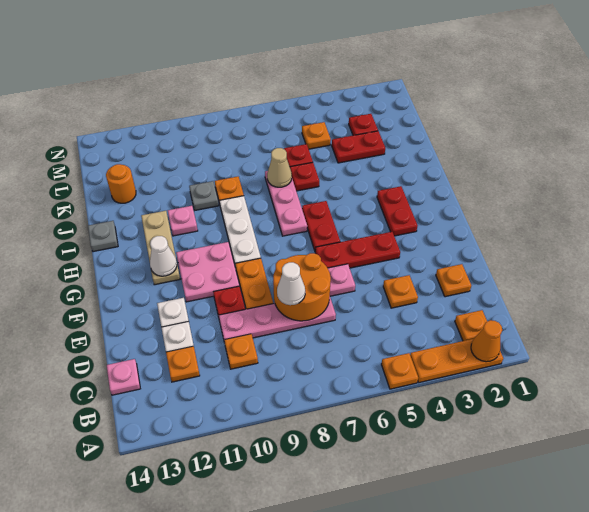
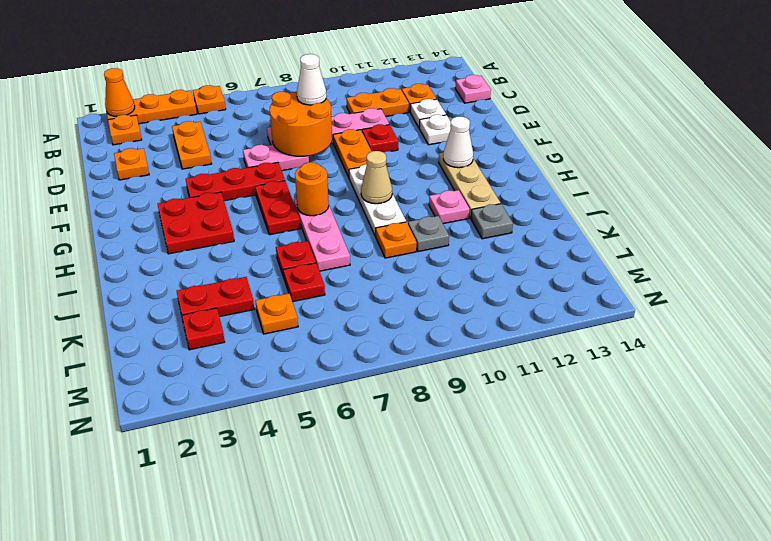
orange plate C10 level 1 -> orange plate C10:C11 level 1
orange plate D4 level 1 -> orange plate C4:D4 level 1
pink plate F10:G11 level 1 -> none
red plate G3:H3 level 1 -> red plate G3:H4 level 1
grey plate I14 level 1 -> grey plate J12 level 1
tan cone J7 level 2 -> tan cone H9 level 2
orange round brick K13 level 1 -> orange round brick H7 level 2

